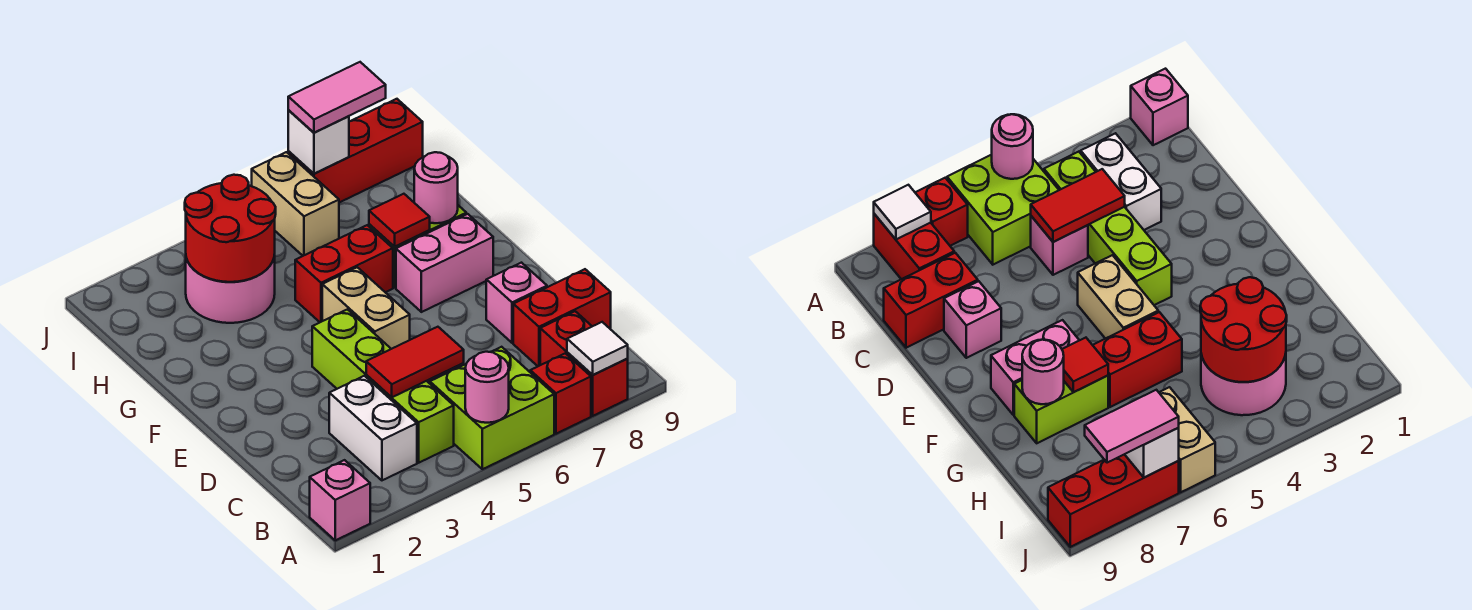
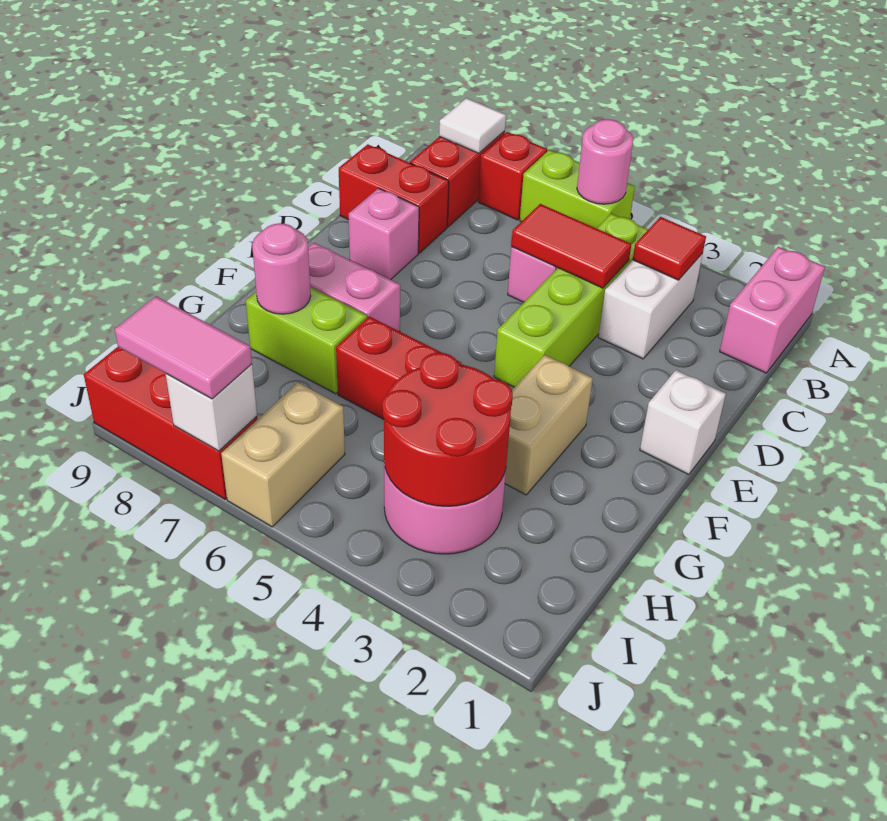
pink brick A1 level 1 -> pink brick A1:B1 level 1
lime brick A5:B6 level 1 -> lime brick A5:A6 level 1
none -> white brick E1 level 1
tan brick E5:F5 level 1 -> tan brick F3:G3 level 1
red tile G7 level 2 -> red tile B3 level 2

